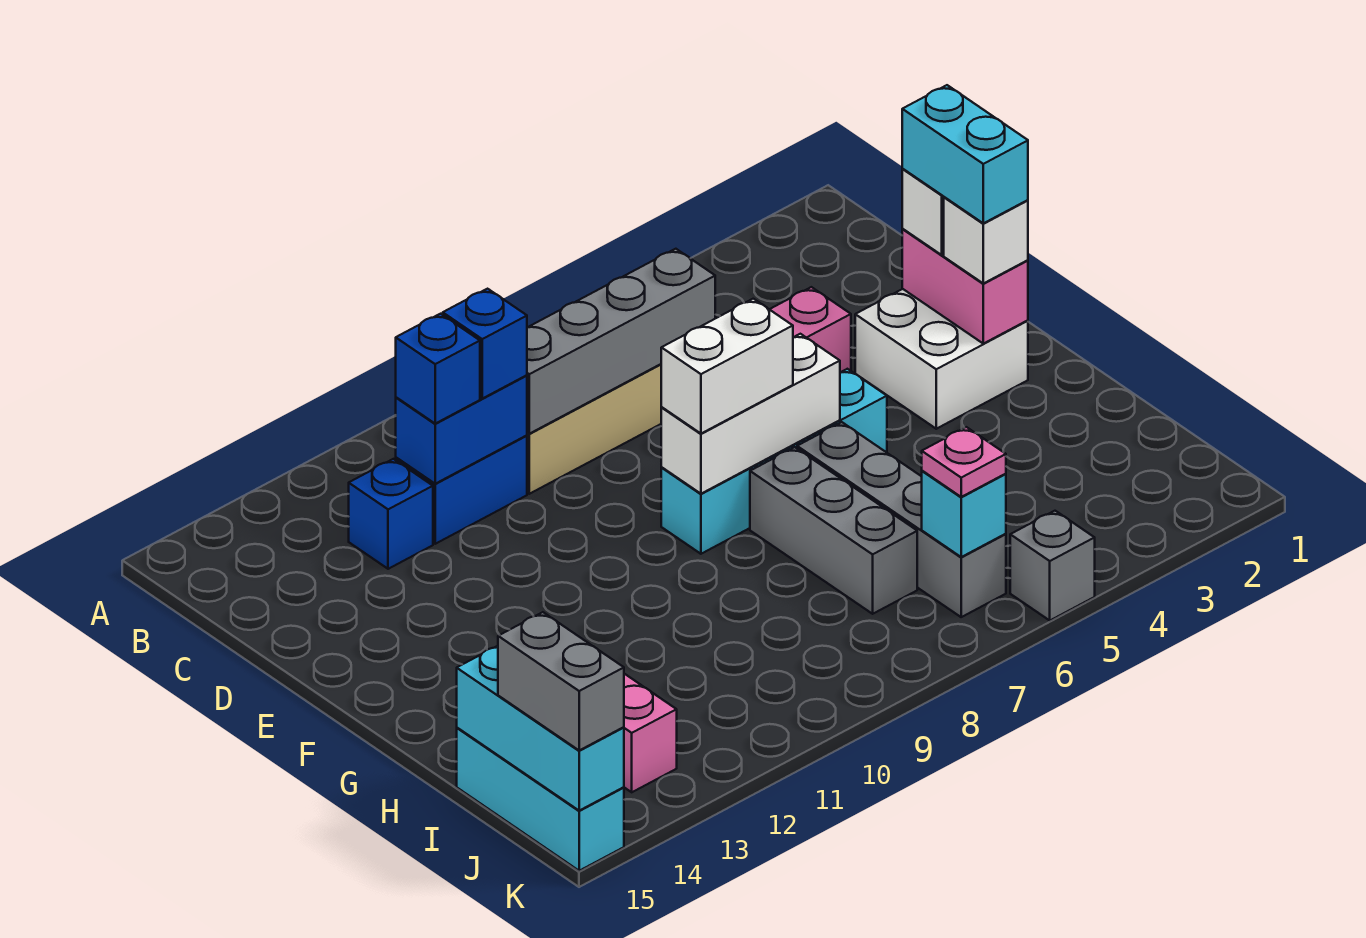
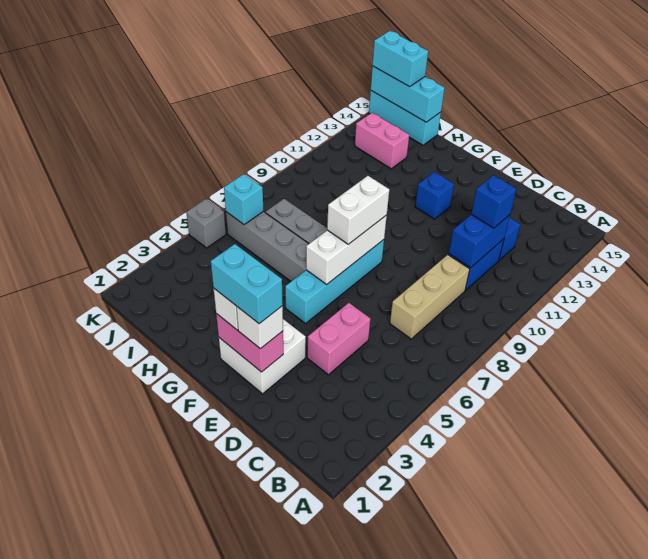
grey brick C6:C9 level 2 -> none
blue brick C10 level 3 -> blue brick F12 level 1
pink plate J6 level 3 -> none
grey brick J15:K15 level 3 -> cyan brick J15:K15 level 3

